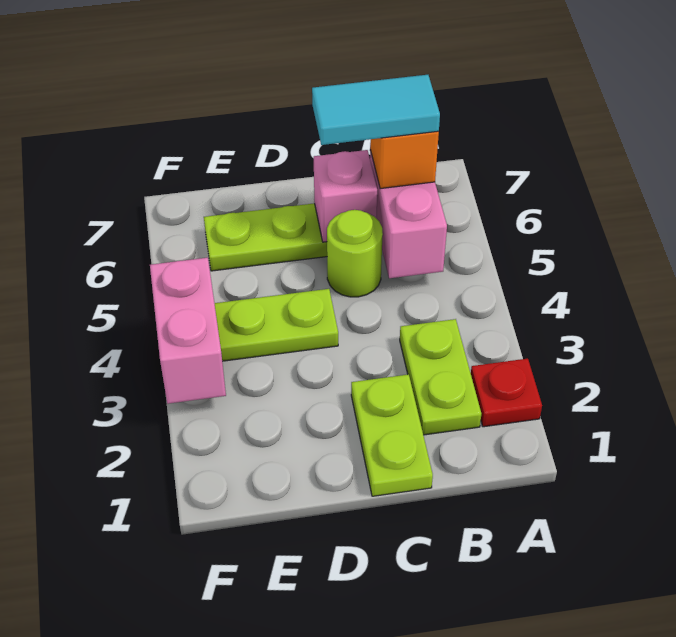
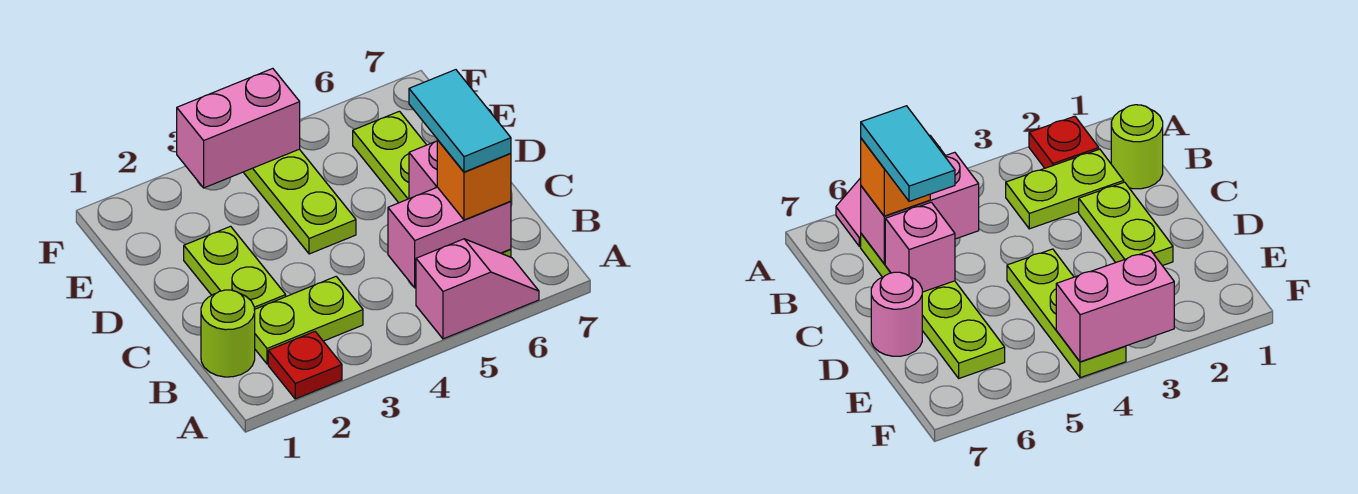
none -> pink slope A5:A6 level 1 top 5
lime plate C1:C2 level 1 -> lime plate C2:D2 level 1
lime round brick C5 level 1 -> lime round brick B1 level 1
none -> pink round brick D7 level 1

